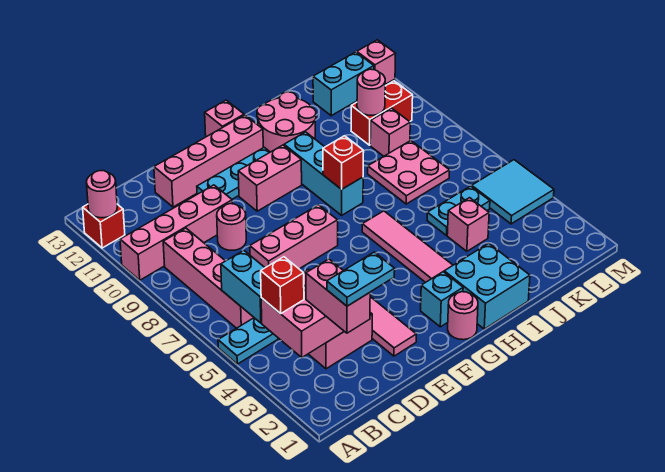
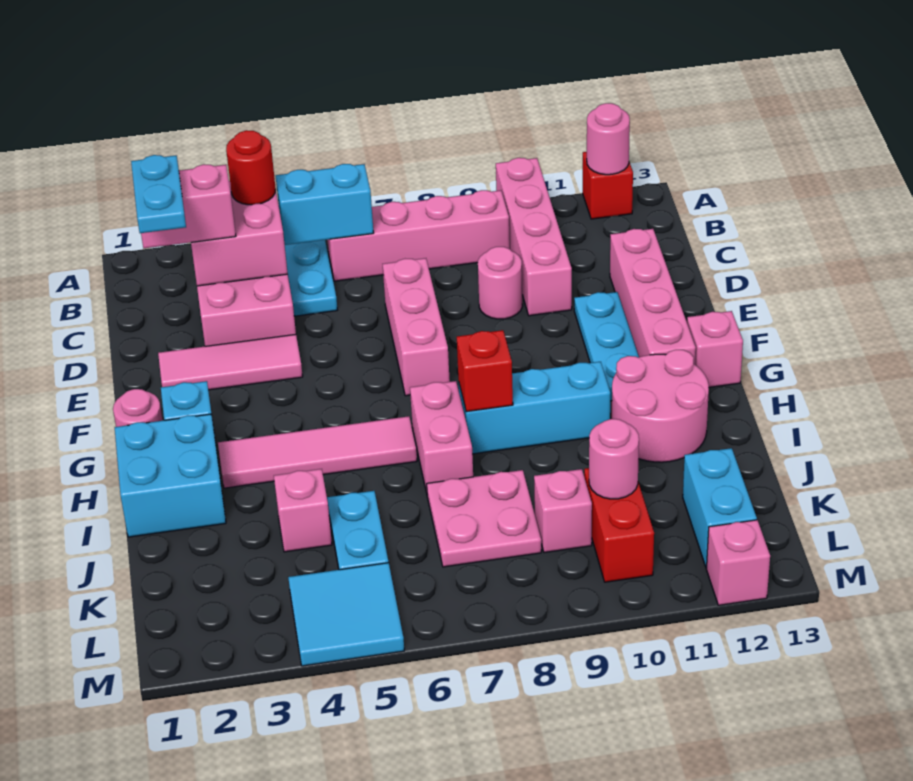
red brick B4 level 3 -> red round brick B4 level 3
pink brick F10:G10 level 1 -> pink brick H7:I7 level 1

